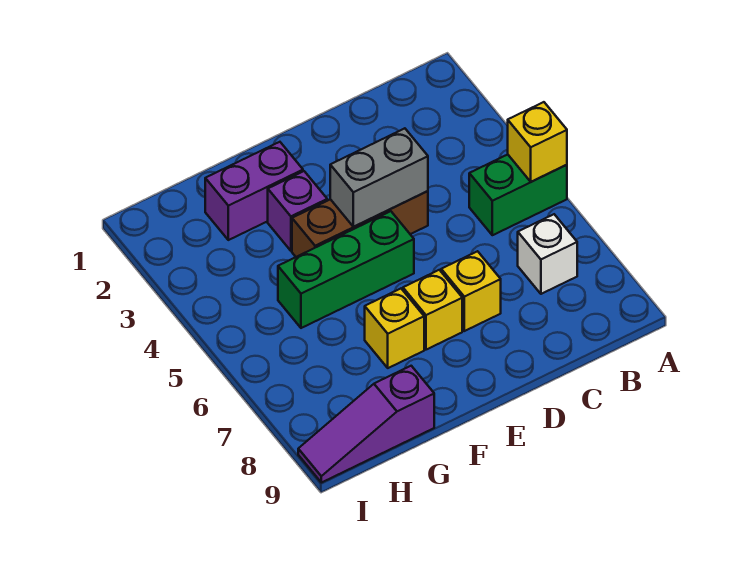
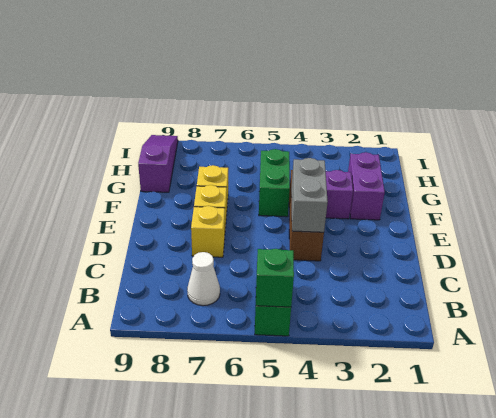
yellow brick A5 level 2 -> green brick A5 level 2
white brick B7 level 1 -> white cone B7 level 1
green brick E5:G5 level 1 -> green brick F5:G5 level 1

